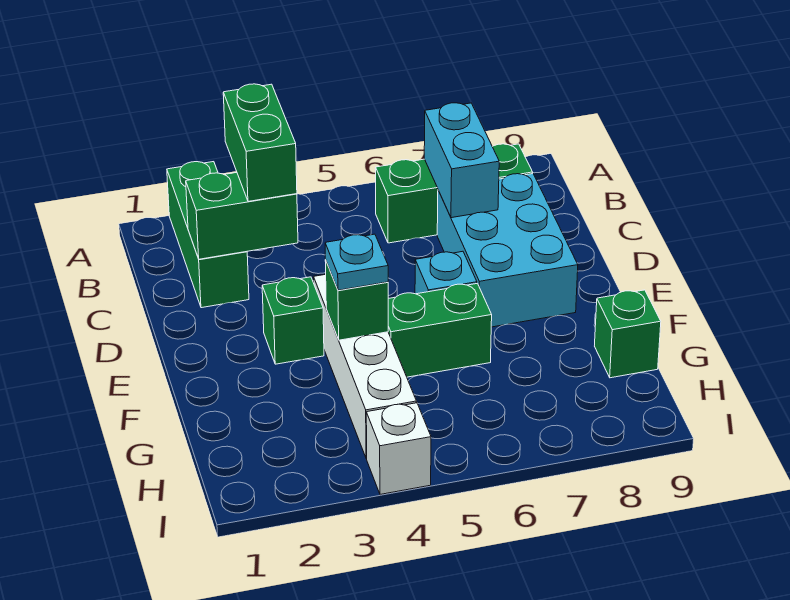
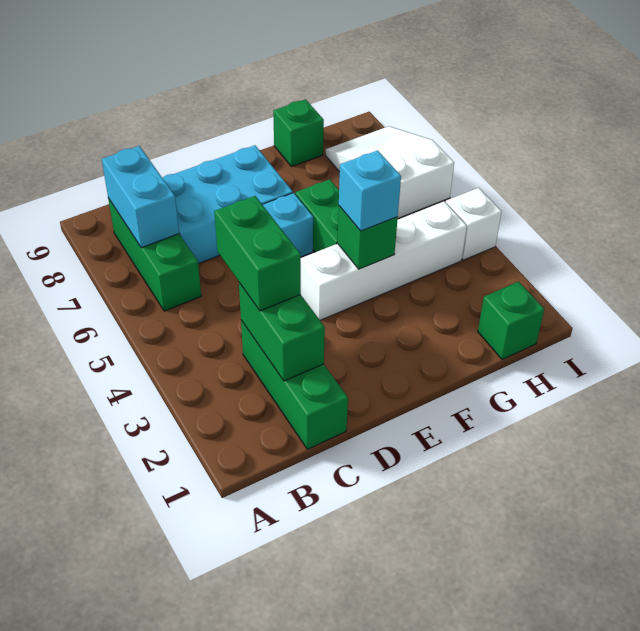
green brick A2:C2 level 1 -> green brick C1:C3 level 1
green brick B3:C3 level 3 -> green brick C3:C4 level 3
cyan brick B7:C7 level 2 -> cyan brick B7:B8 level 2
green brick E3 level 1 -> green brick H1 level 1
cyan plate F4 level 3 -> cyan brick F4 level 3
none -> white slope H6:I8 level 1 top 6

